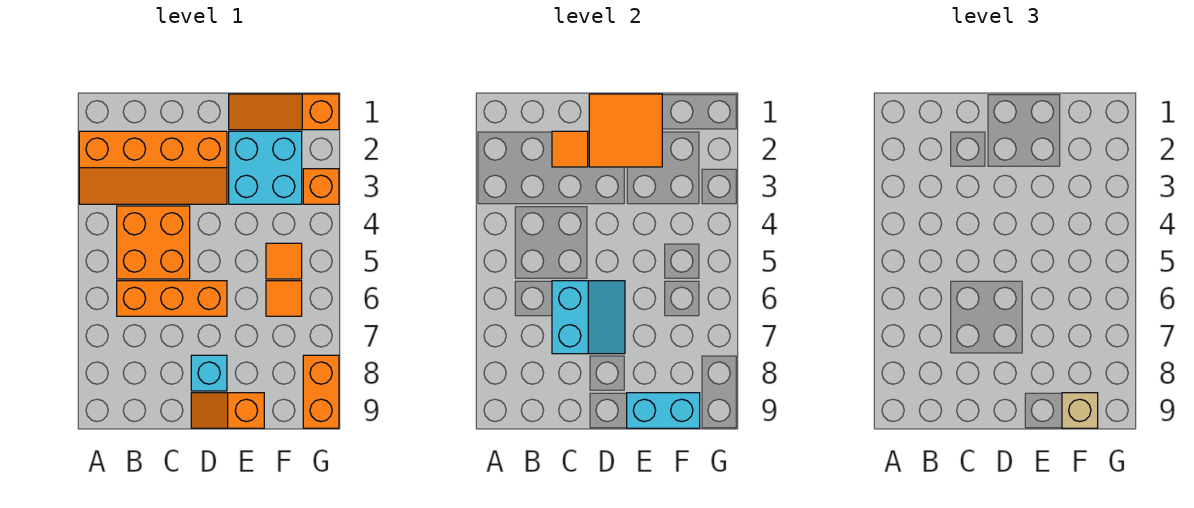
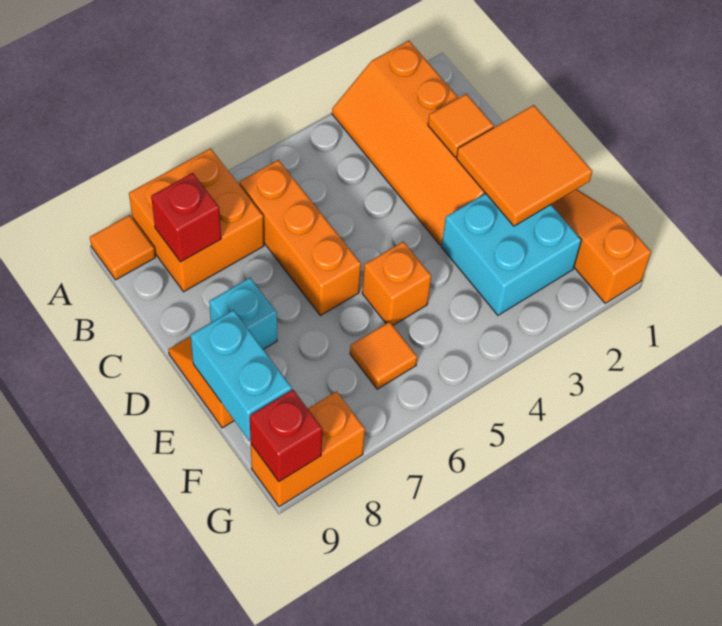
orange brick B4:C5 level 1 -> orange brick A7:B8 level 1
none -> red brick B8 level 2
cyan slope C6:D7 level 2 top C -> none
orange tile F5 level 1 -> orange tile A9 level 1
tan brick F9 level 3 -> none
orange brick G3 level 1 -> orange brick E5 level 1
none -> red brick G9 level 2

